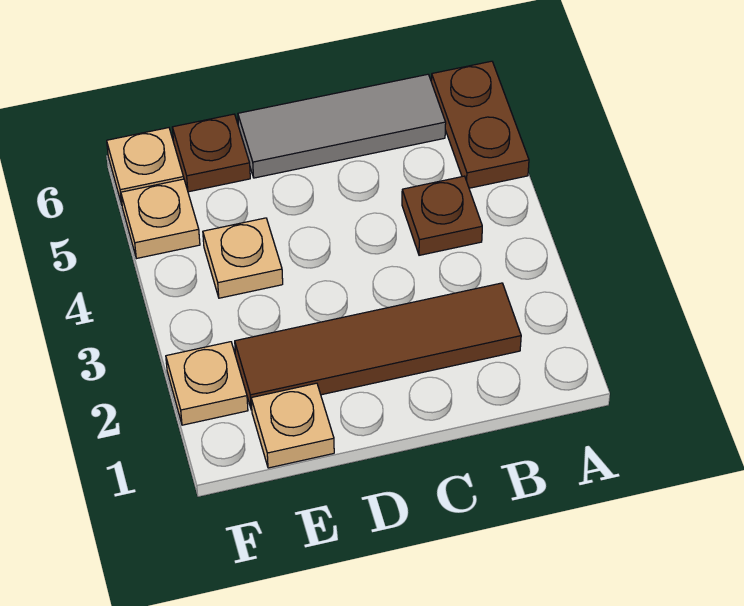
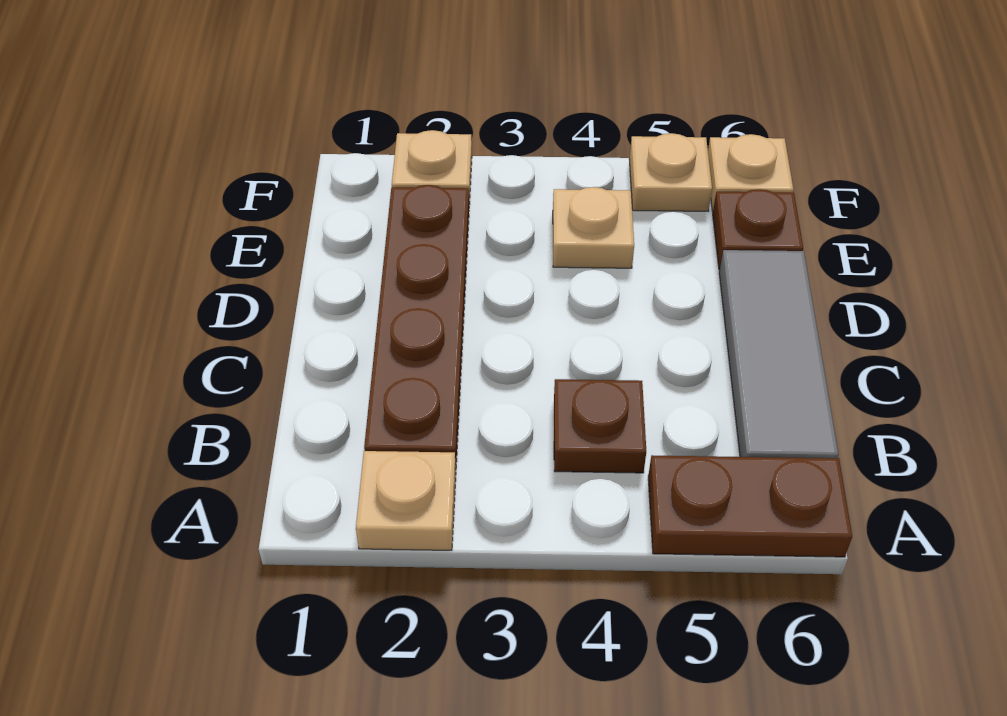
brown tile B2:E2 level 1 -> brown plate B2:E2 level 1
tan plate E1 level 1 -> tan plate A2 level 1

